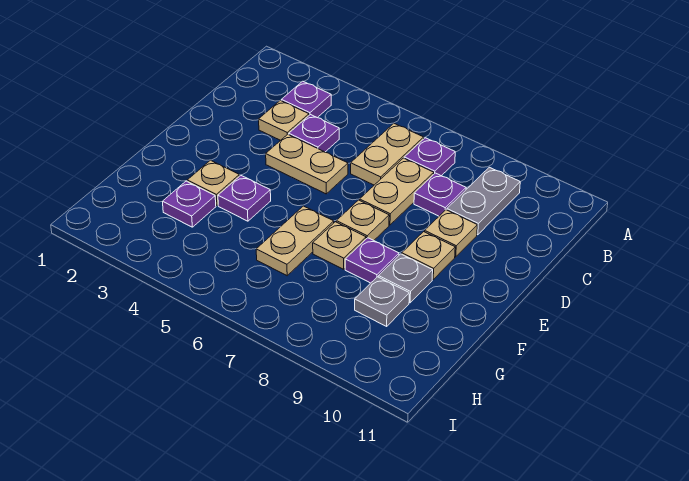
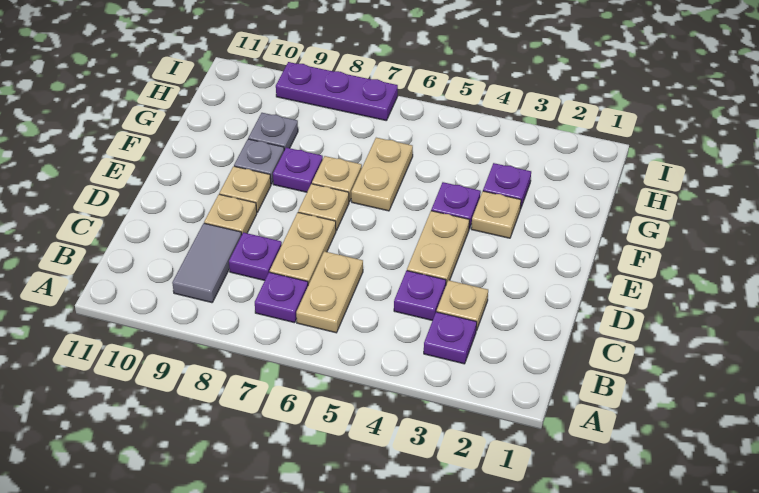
grey plate B9:C9 level 1 -> grey tile B9:C9 level 1
tan plate D4:D5 level 1 -> tan plate D4:E4 level 1
none -> purple plate I7:I9 level 1

